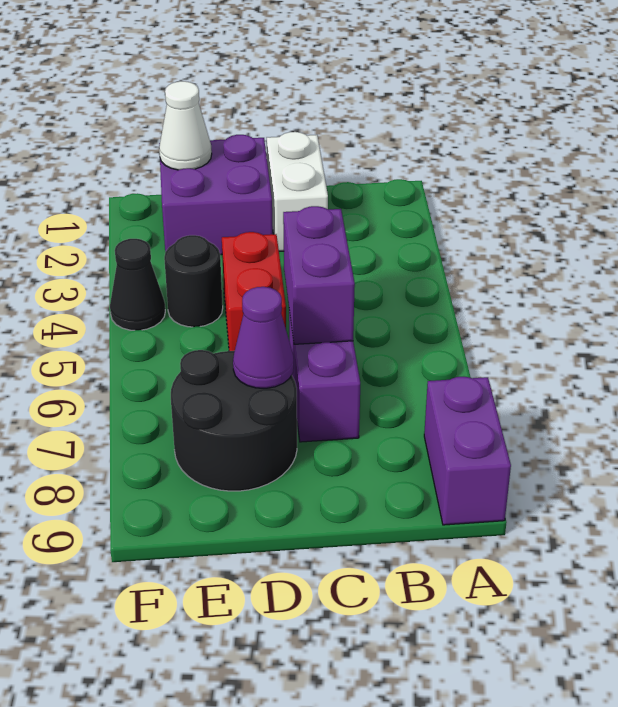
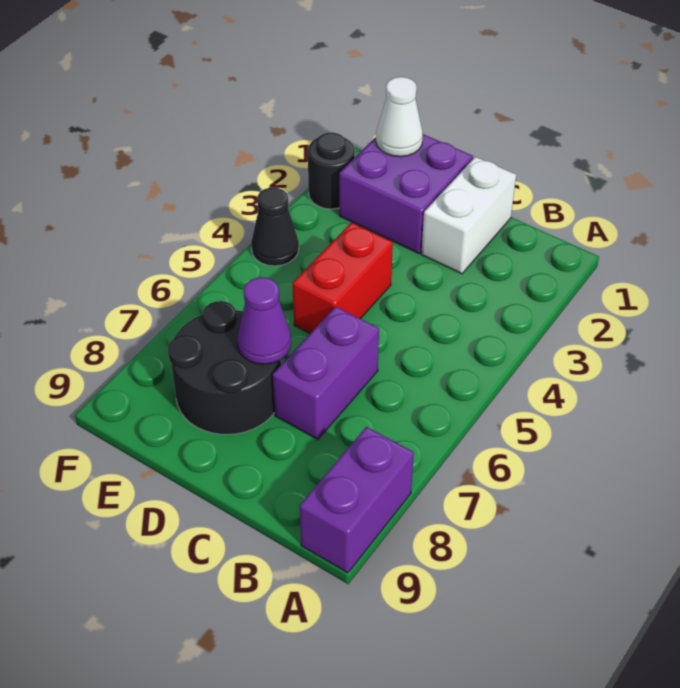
purple brick C5:C6 level 2 -> none
black round brick E4 level 1 -> black round brick F2 level 1

